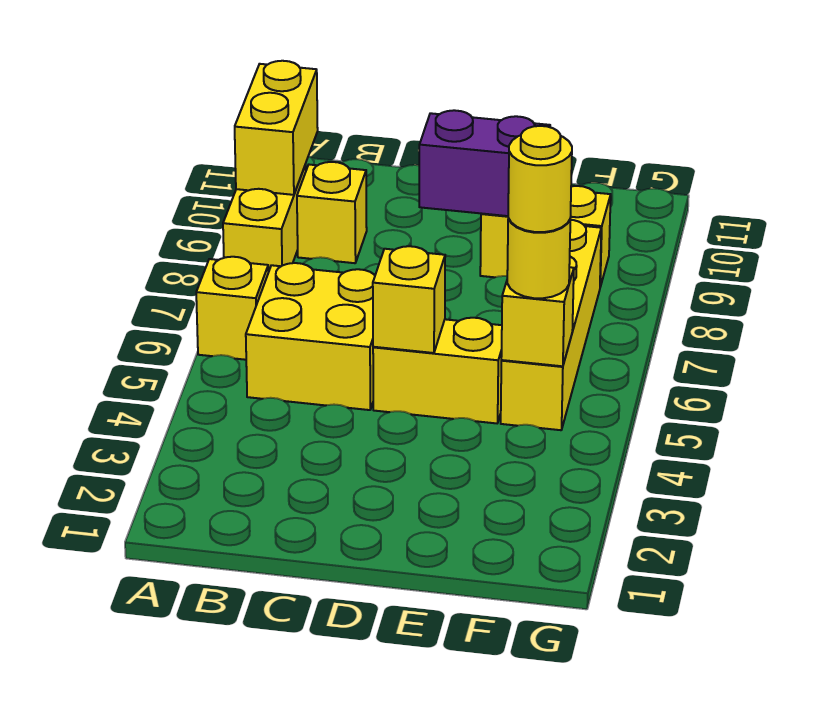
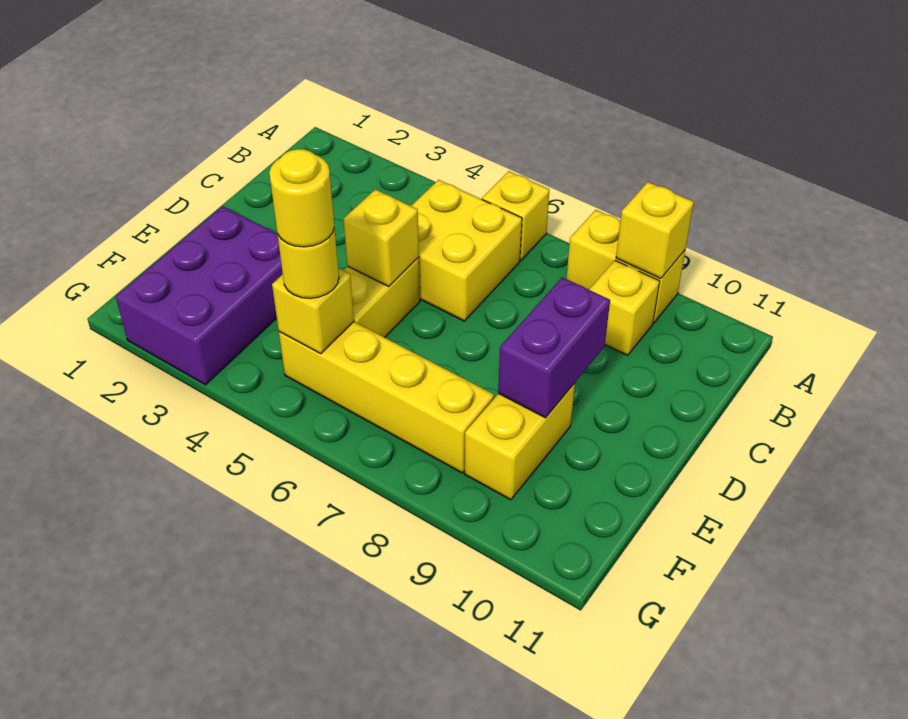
yellow brick A9:A10 level 2 -> yellow brick A9 level 2
none -> purple brick E2:G3 level 1

